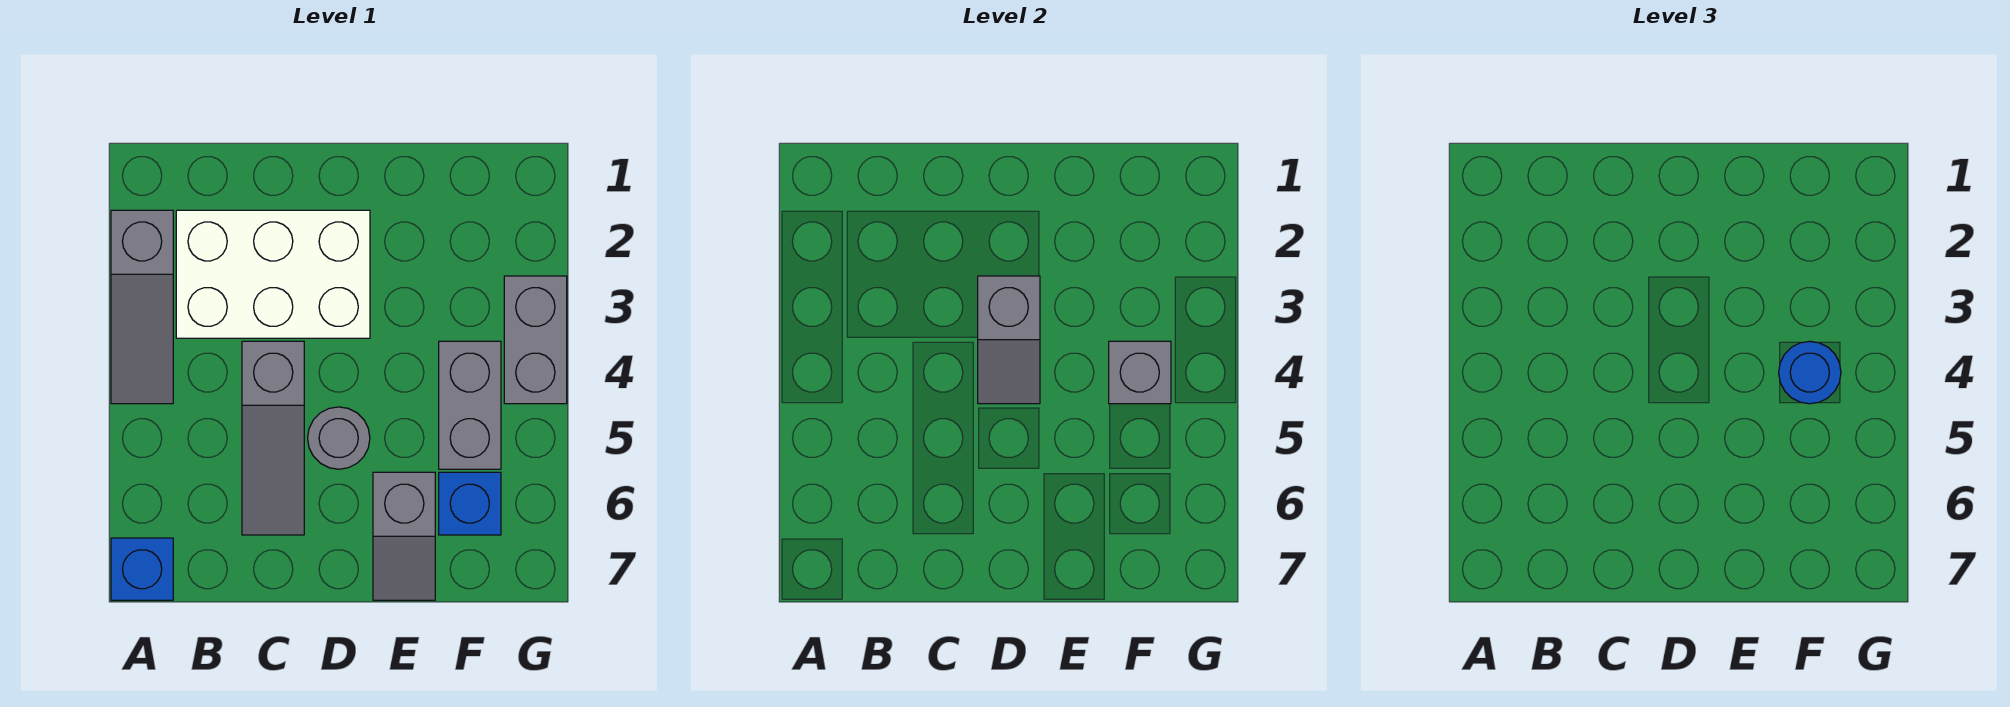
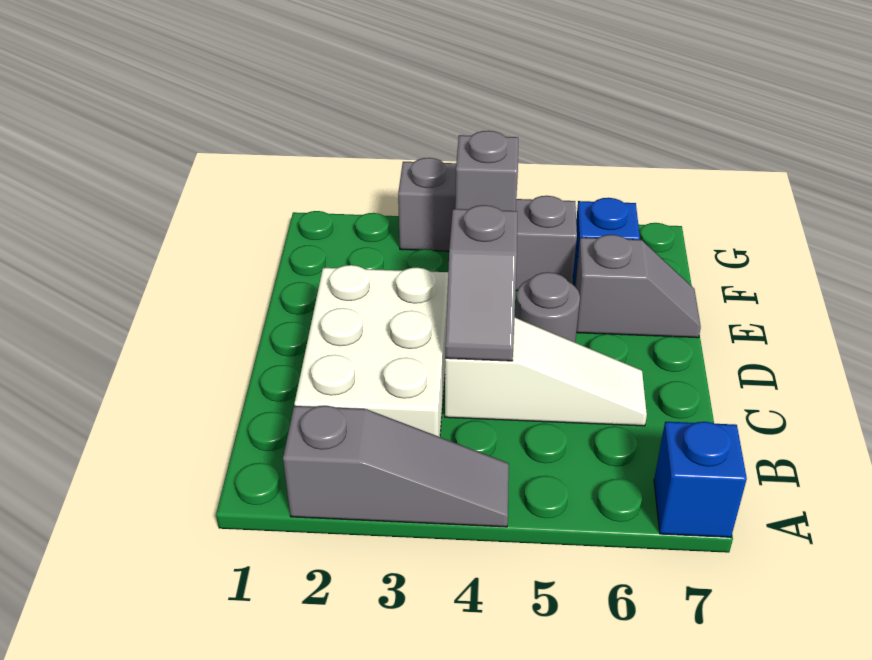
grey slope C4:C6 level 1 top 4 -> white slope C4:C6 level 1 top 4
grey slope D3:D4 level 2 top 3 -> grey slope C4:D4 level 2 top D
blue round brick F4 level 3 -> none

